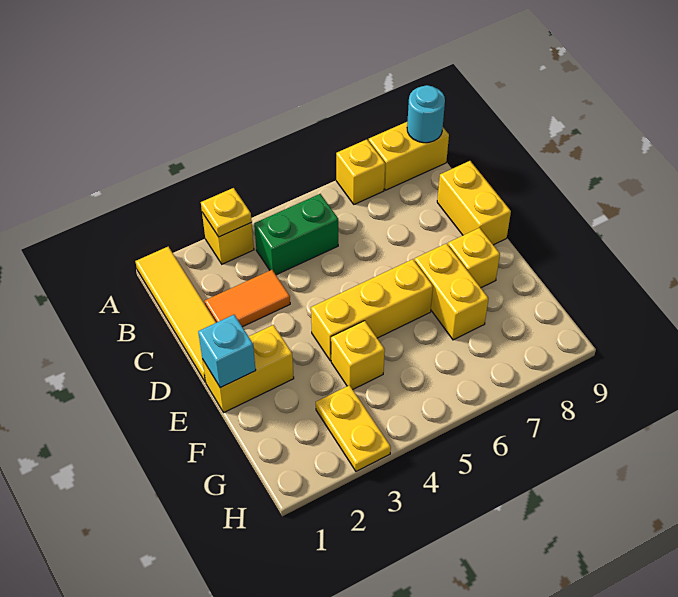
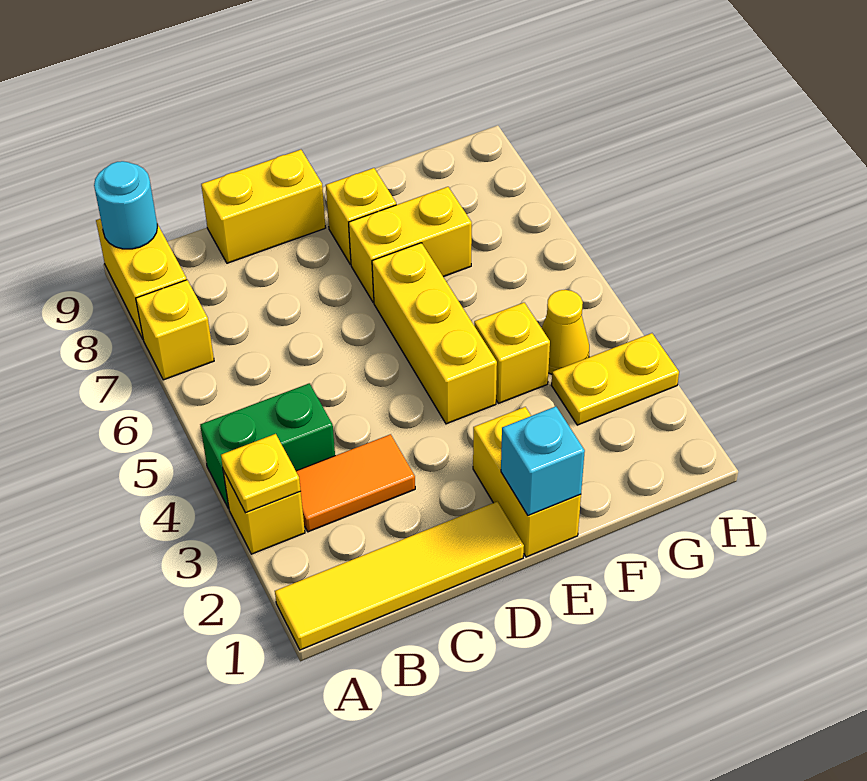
green brick B4:B5 level 1 -> green brick A4:B4 level 1
orange tile C2:C3 level 1 -> orange tile B3:C3 level 1
none -> yellow cone G4 level 1

